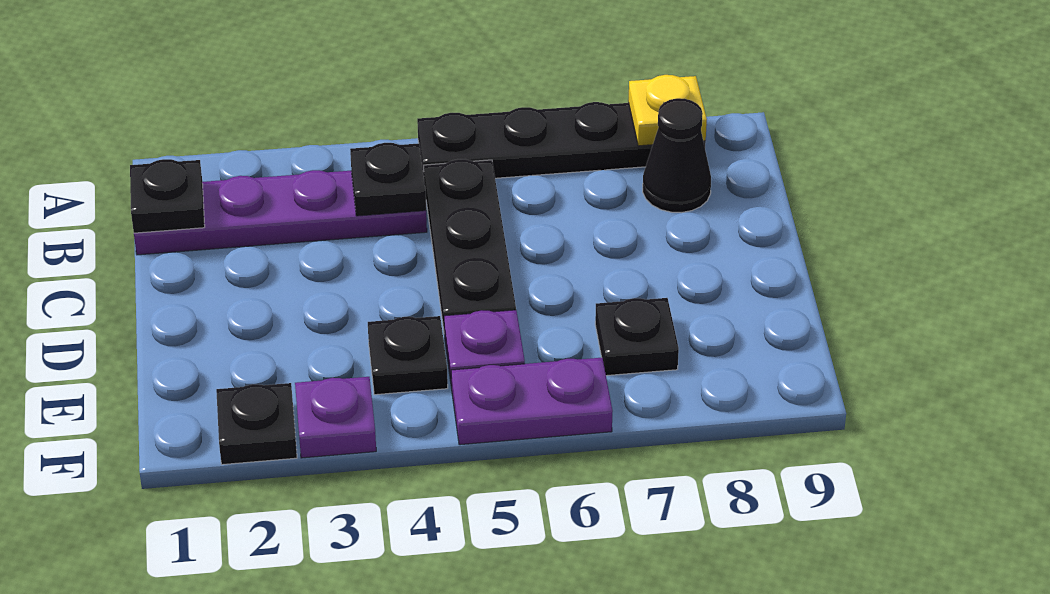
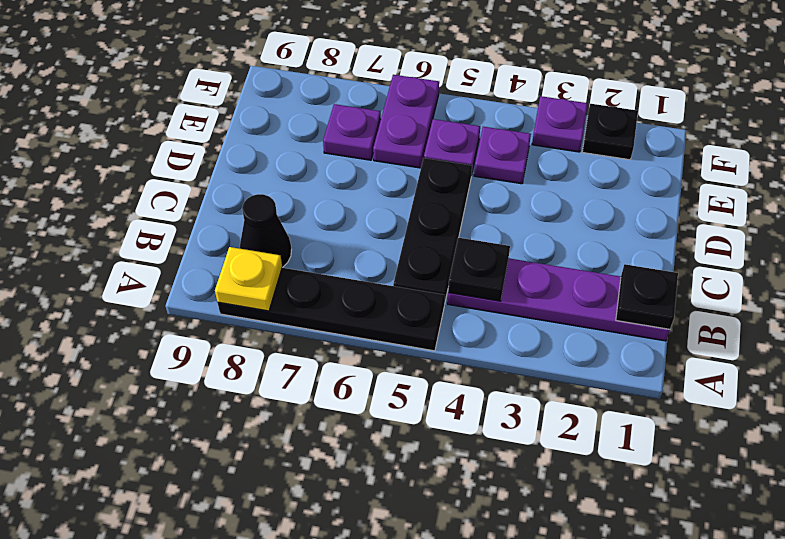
black plate E4 level 1 -> purple plate E4 level 1
black plate E7 level 1 -> purple plate E7 level 1
purple plate F5:F6 level 1 -> purple plate E6:F6 level 1

